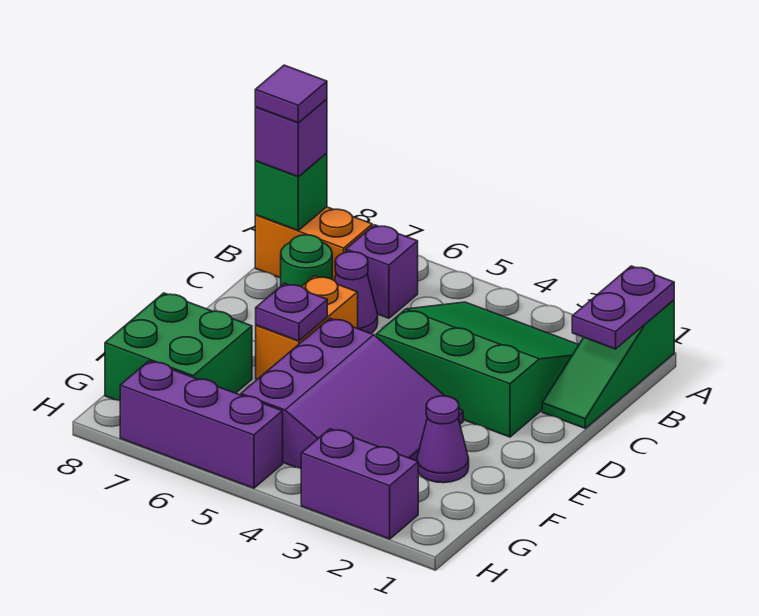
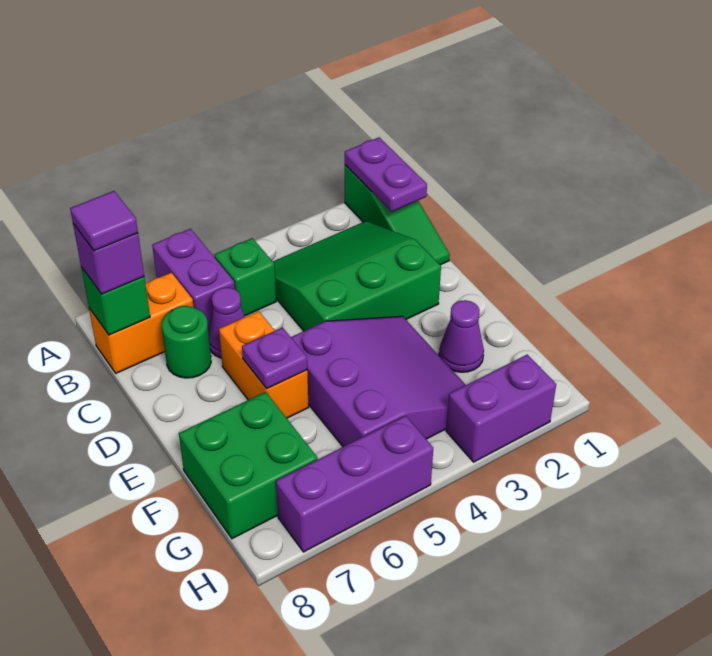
none -> green brick B5 level 1
purple brick B6 level 1 -> purple brick A6:B6 level 1

